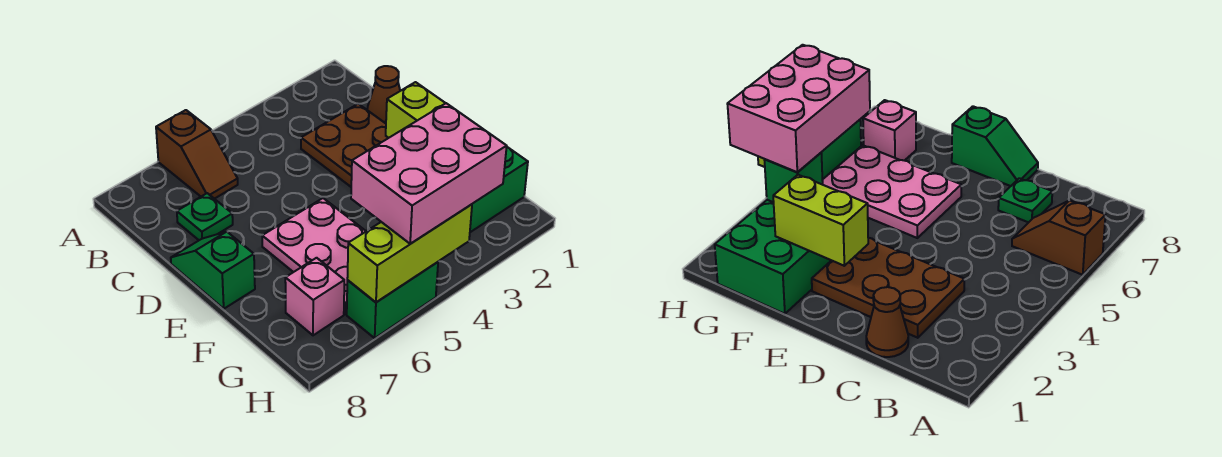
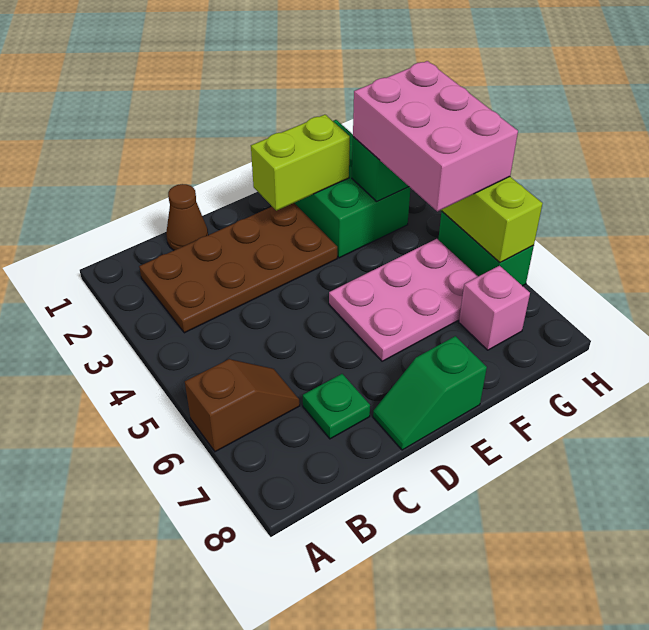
brown plate C2:E3 level 1 -> brown plate B2:E3 level 1

